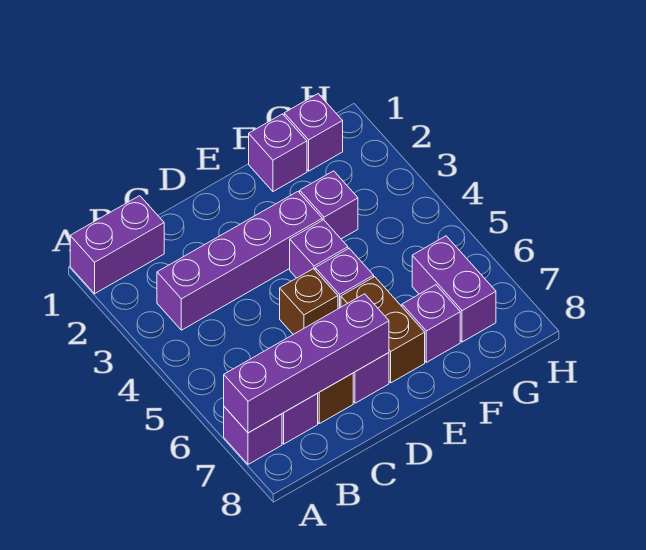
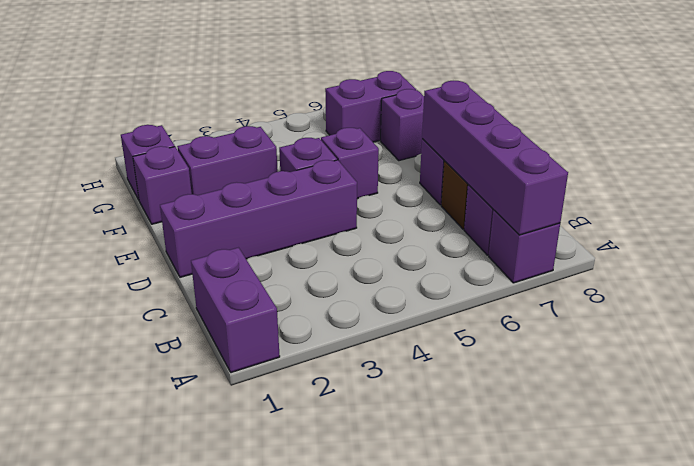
purple brick B3:E3 level 1 -> purple brick D1:D4 level 1
brown brick D5 level 1 -> none
brown brick E6:E7 level 1 -> none
purple brick F3 level 1 -> purple brick F2:F3 level 1

